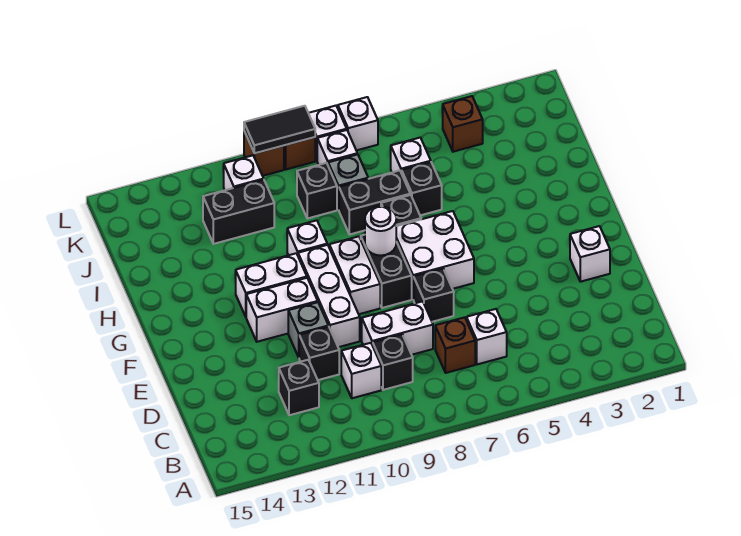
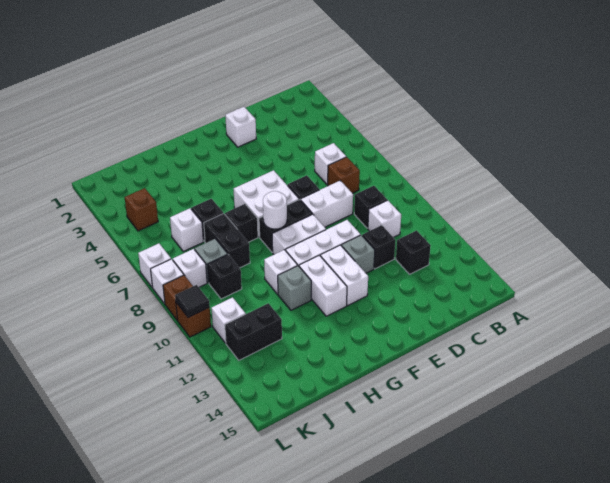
white brick D8:D9 level 1 -> white brick D8:E8 level 1
none -> grey brick H11 level 1
black brick J11:J12 level 1 -> black brick J12:K12 level 1
black tile L9:L10 level 2 -> black tile L10 level 2

